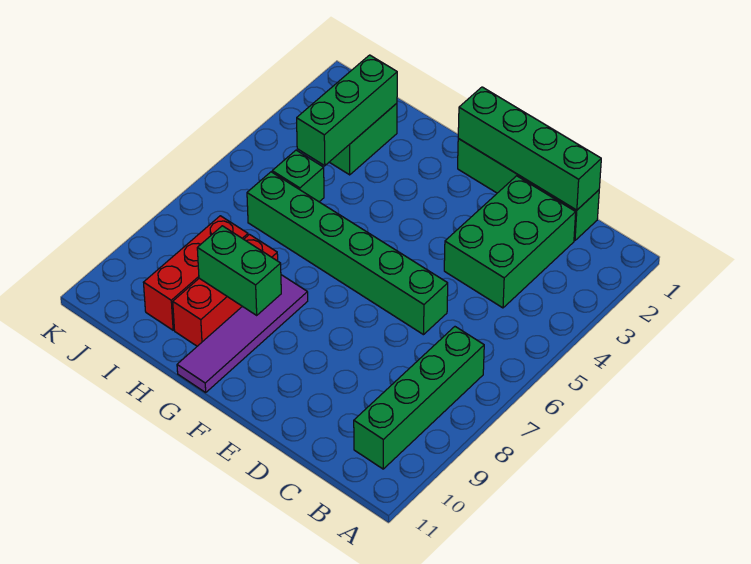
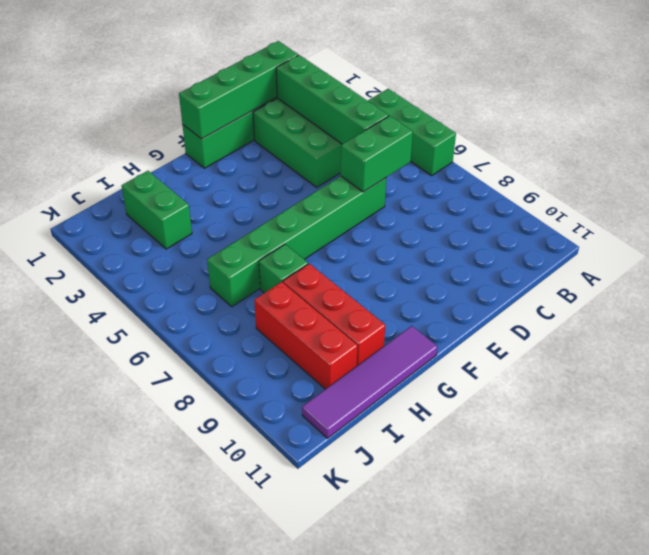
green brick B7:B10 level 1 -> green brick C2:C5 level 2
purple tile G8:G11 level 1 -> purple tile G11:J11 level 1
green brick G9:H9 level 2 -> green brick C6:D6 level 2
green brick I2:I4 level 2 -> green brick A4:A6 level 1
green brick I5 level 1 -> green brick H7 level 1

